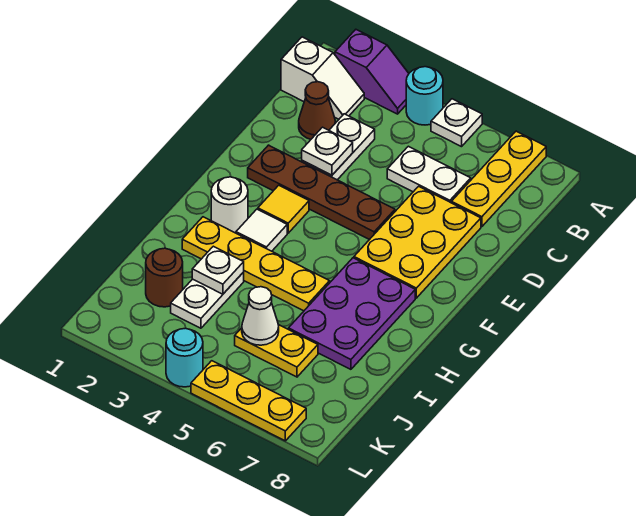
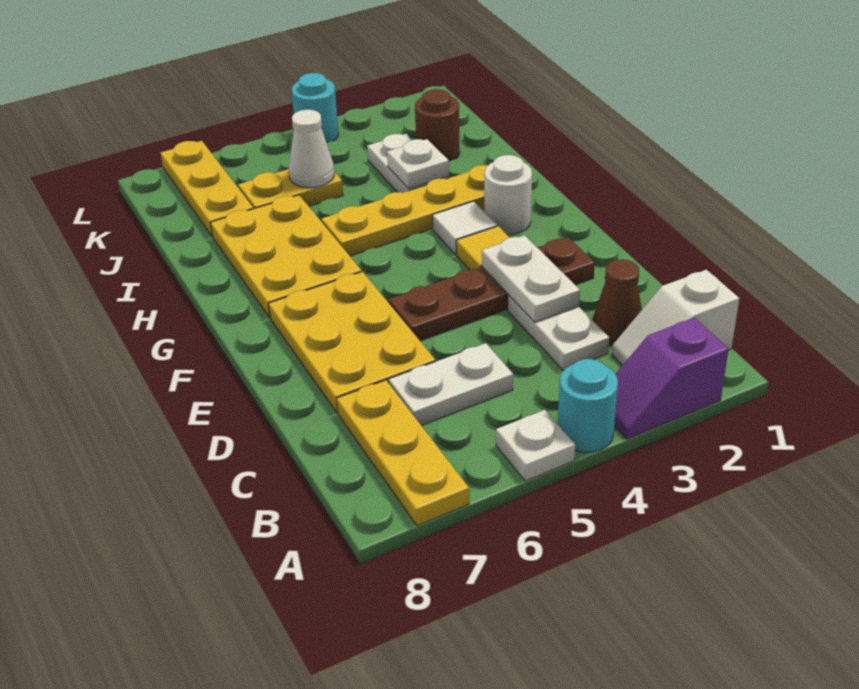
white plate D3 level 2 -> white plate D3:E3 level 2
purple plate G6:I7 level 1 -> yellow plate G6:I7 level 1
yellow plate L5:L7 level 1 -> yellow plate J7:L7 level 1

